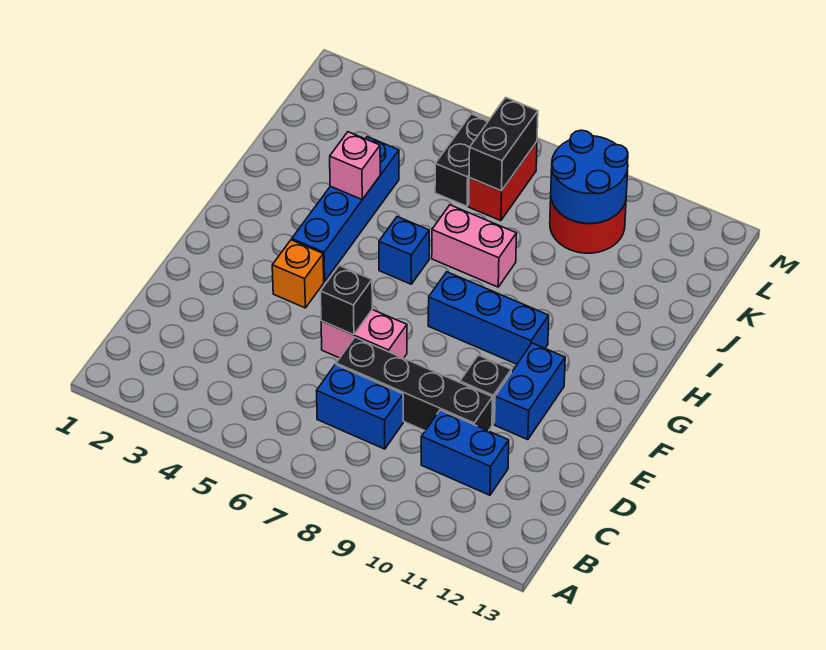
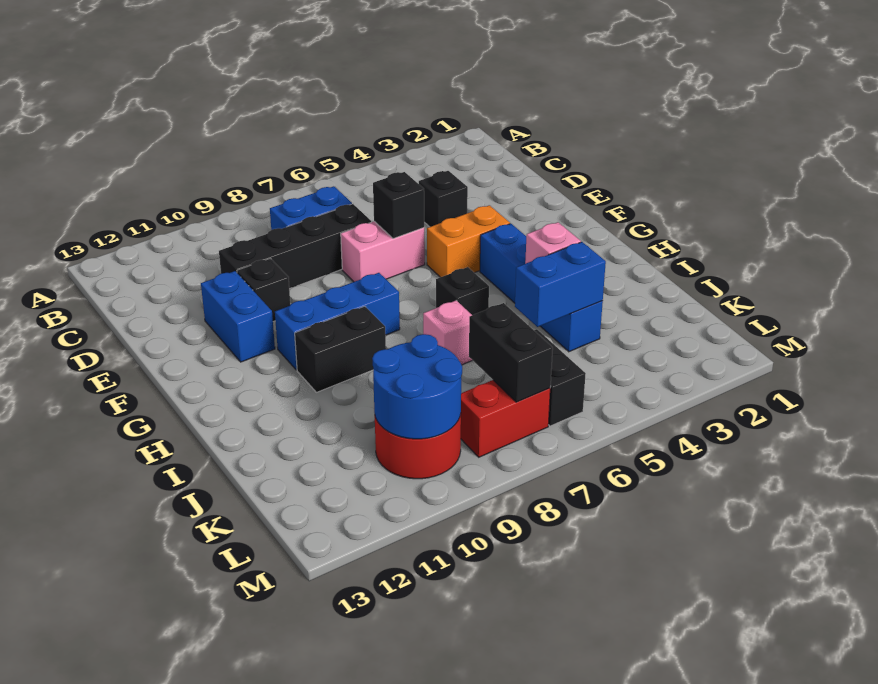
blue brick C10:C11 level 1 -> blue brick J4:J5 level 2
none -> black brick D4 level 1
orange brick F4 level 1 -> orange brick F4:F5 level 1
blue brick H6 level 1 -> black brick H6 level 1
none -> black brick H9:H10 level 1
pink brick I7:I8 level 1 -> pink brick I7 level 1
red brick K7:L7 level 1 -> red brick L7:L8 level 1

